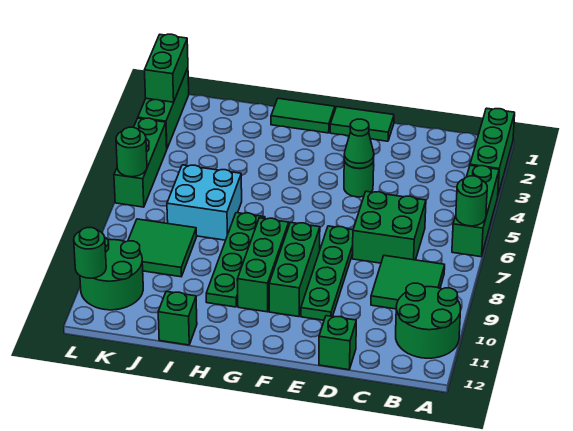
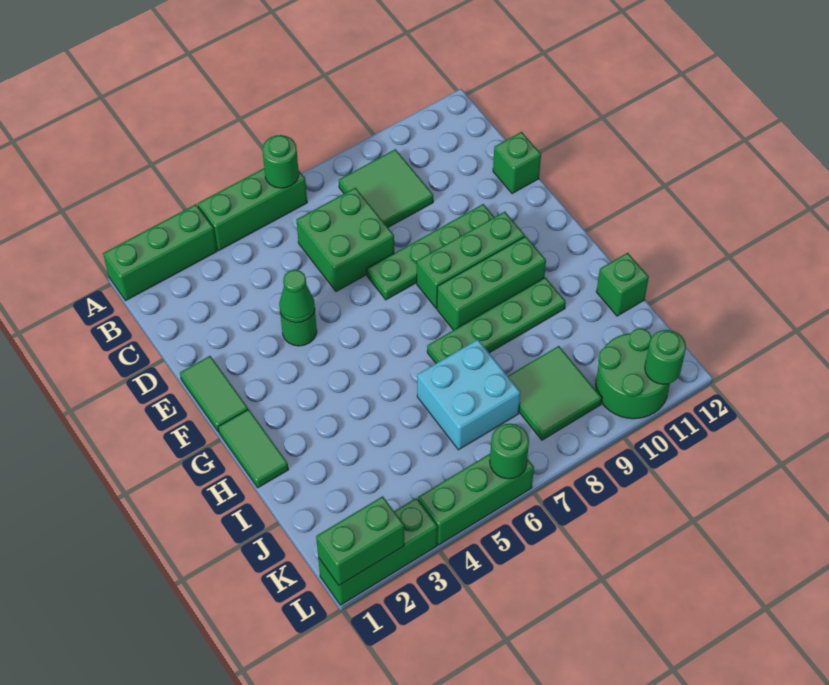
green round brick A10:B11 level 1 -> none

